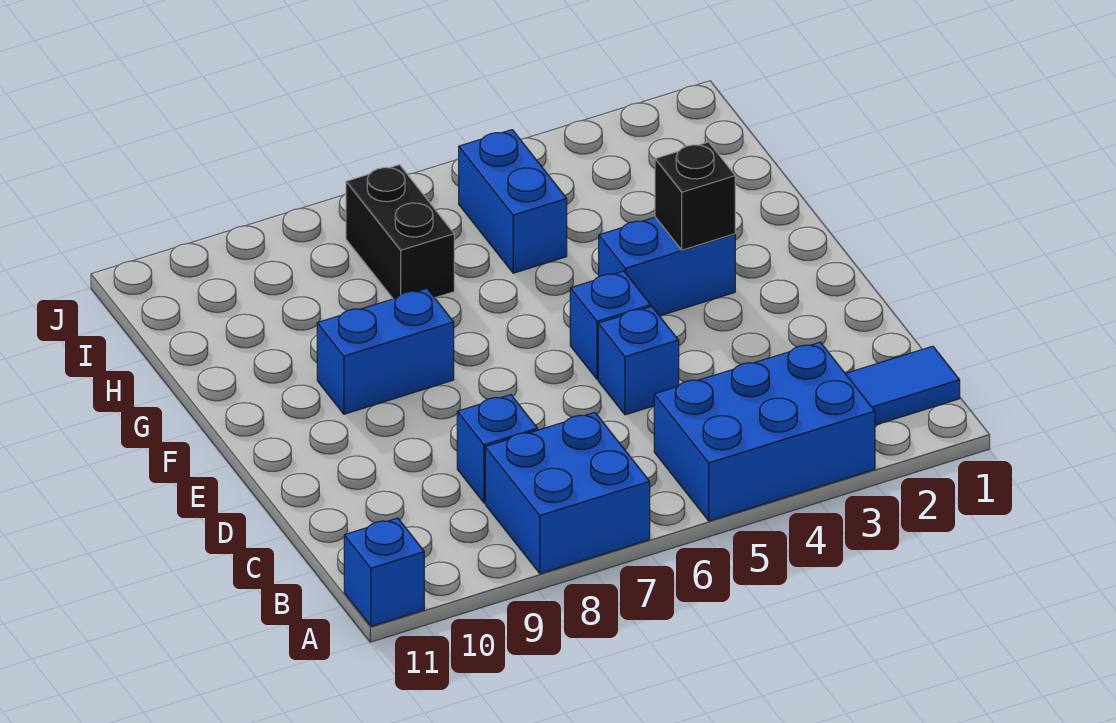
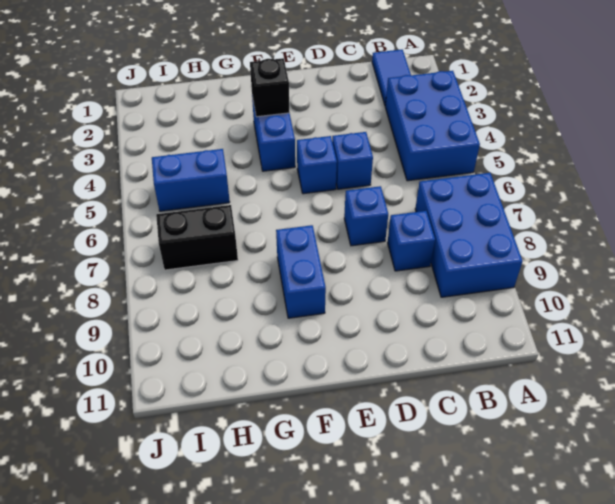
blue brick A7:B8 level 1 -> blue brick A7:B9 level 1
blue brick A11 level 1 -> blue brick D7 level 1

